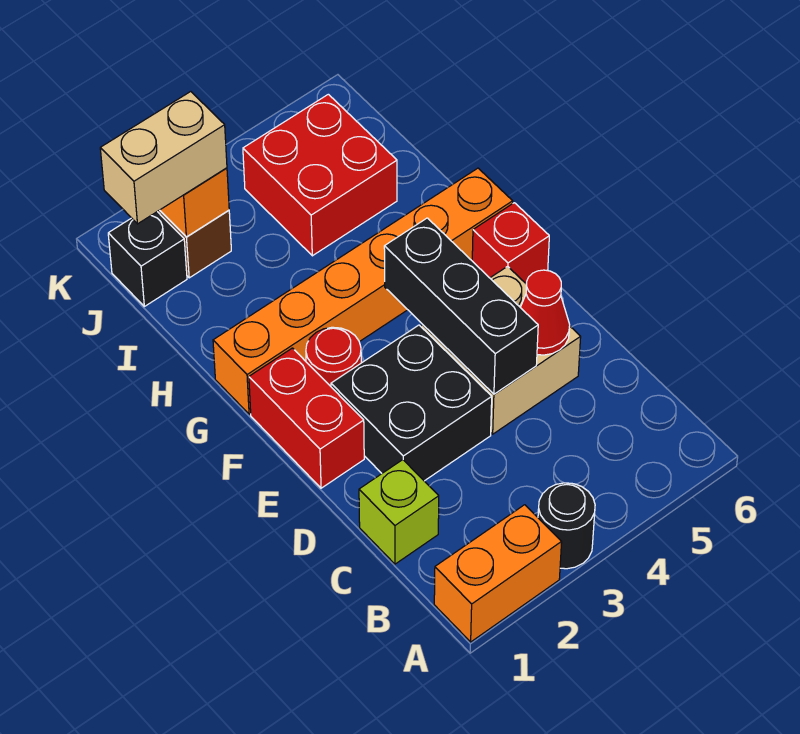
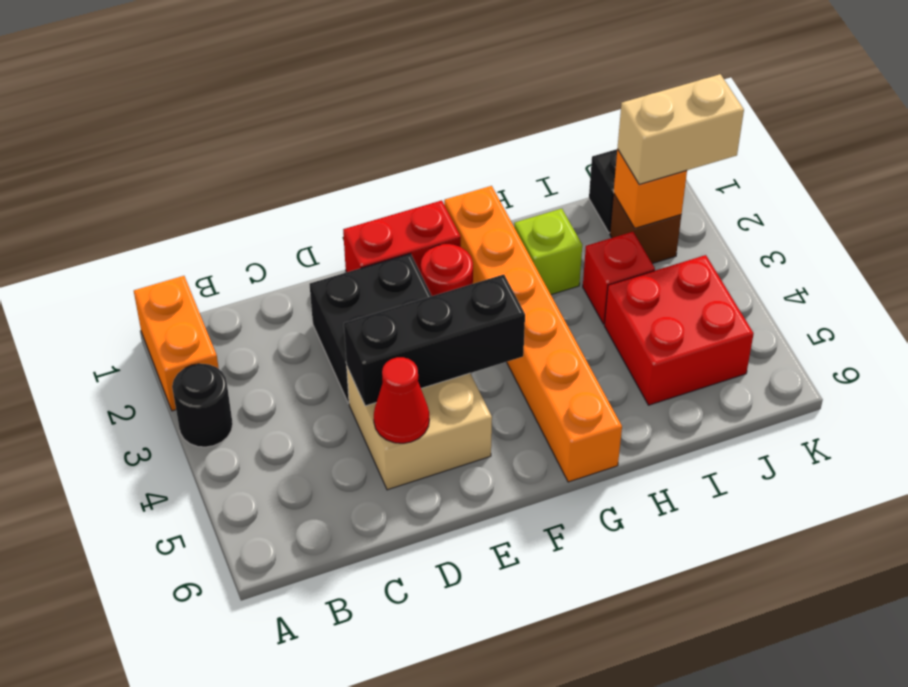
lime brick C1 level 1 -> lime brick H2 level 1
red brick F6 level 1 -> red brick I3 level 1
tan brick J1:J2 level 3 -> tan brick J2:K2 level 3

